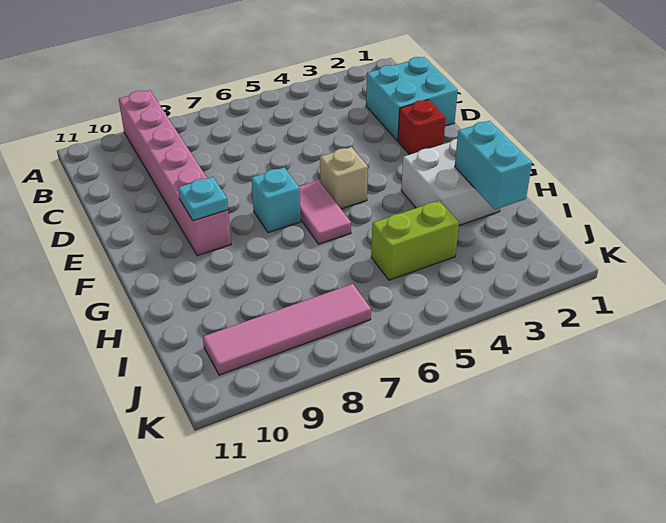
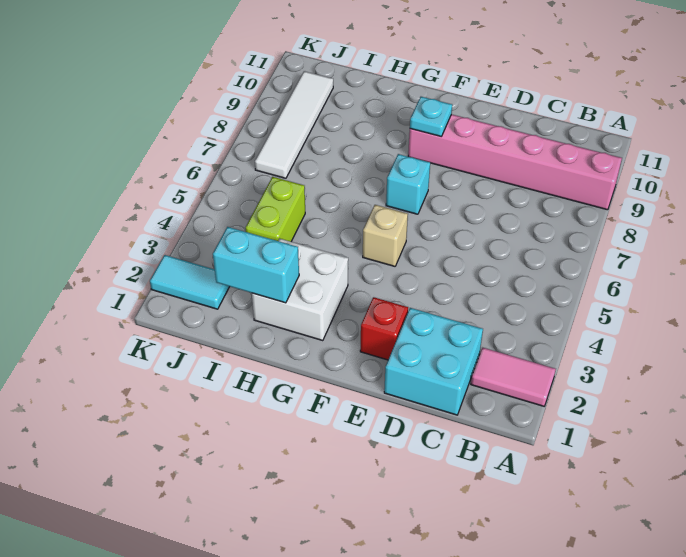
pink tile F6:G6 level 1 -> pink tile A2:B2 level 1
none -> cyan tile J2:K2 level 1
pink tile J7:J10 level 1 -> white tile J7:J10 level 1

